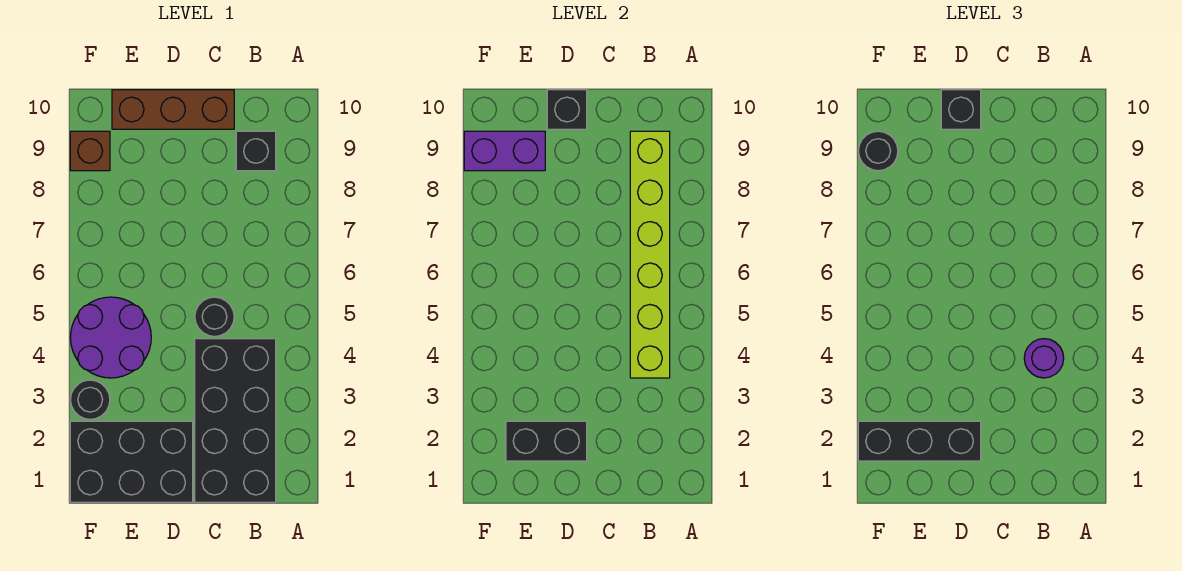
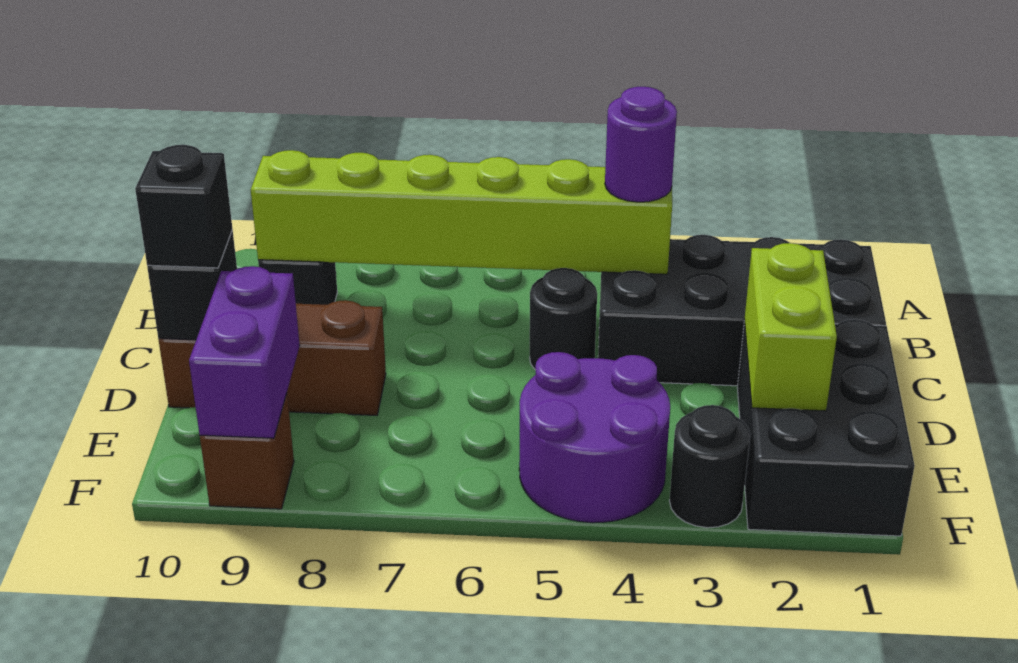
brown brick C10:E10 level 1 -> brown brick D8:D10 level 1
black brick D2:E2 level 2 -> lime brick D2:E2 level 2
black brick D2:F2 level 3 -> none
black round brick F9 level 3 -> none

